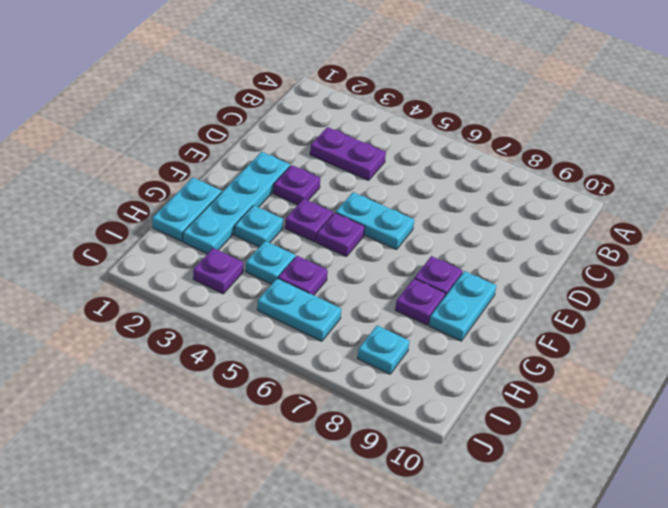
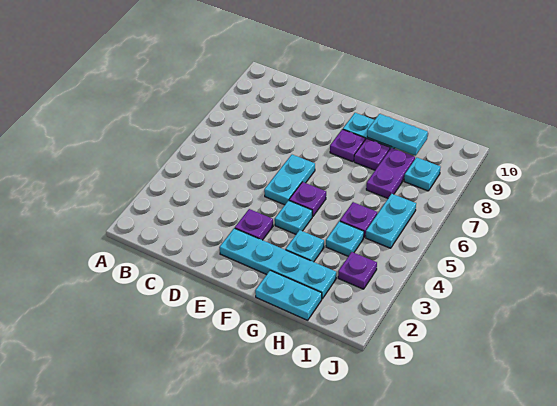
purple plate C3:C4 level 1 -> purple plate H7:H8 level 1
purple plate F4 level 1 -> cyan plate F4 level 1
none -> cyan plate G9:H9 level 2

